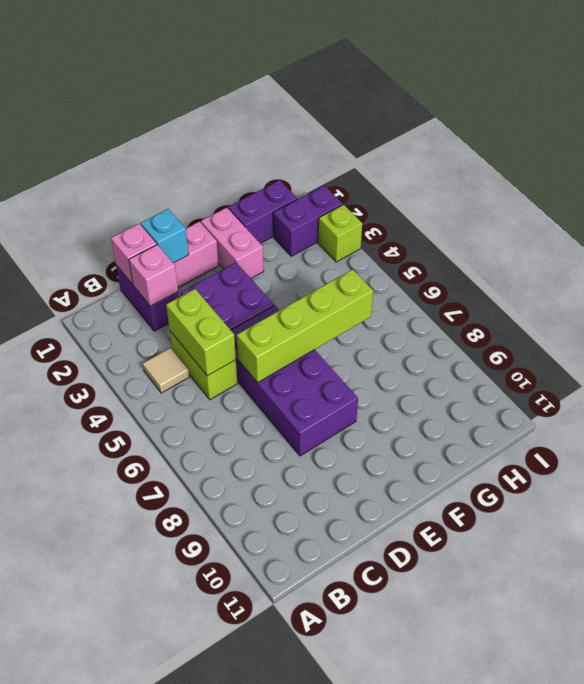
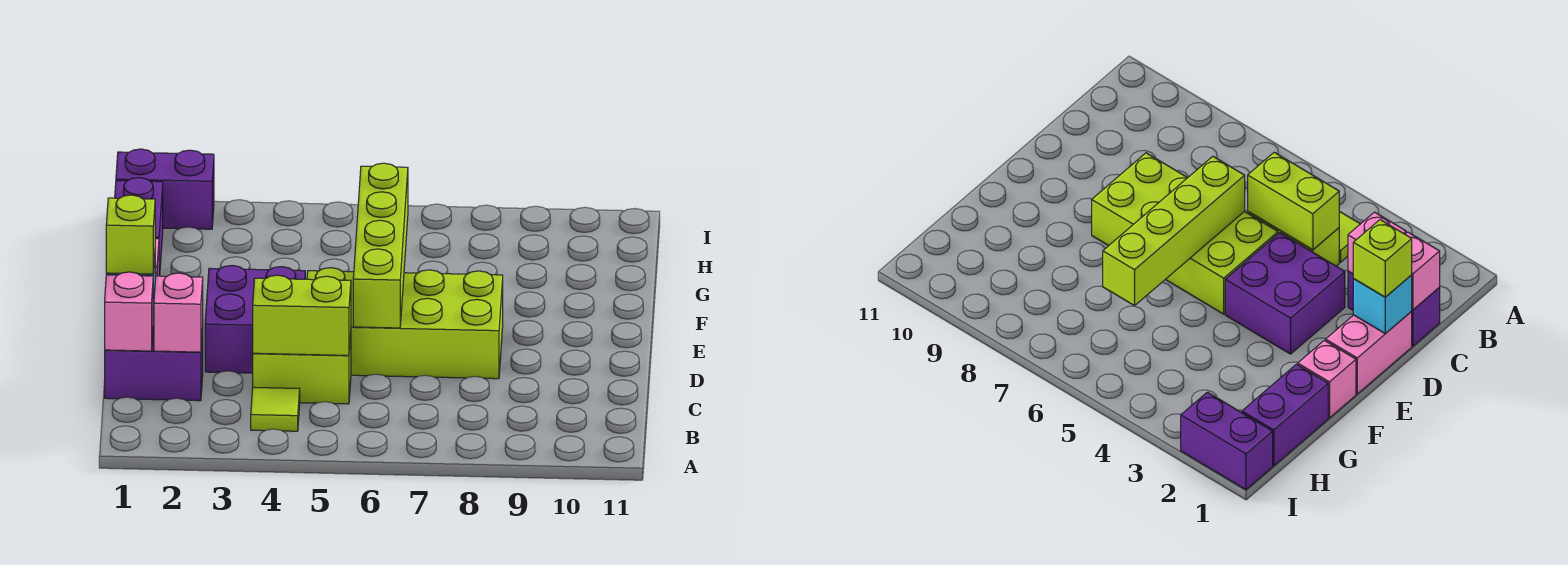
tan tile B4 level 1 -> lime tile B4 level 1
purple brick D5:E8 level 1 -> lime brick D5:E8 level 1
pink brick F1:F2 level 1 -> pink brick F1 level 1
purple brick H2:I2 level 1 -> purple brick I1:I2 level 1
lime brick I3 level 1 -> lime brick D1 level 3

